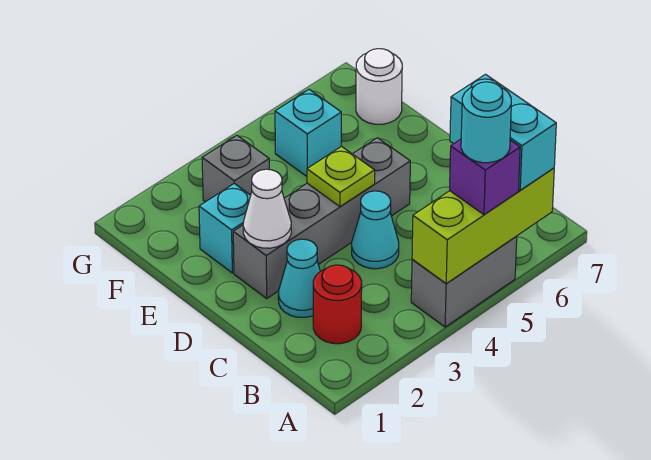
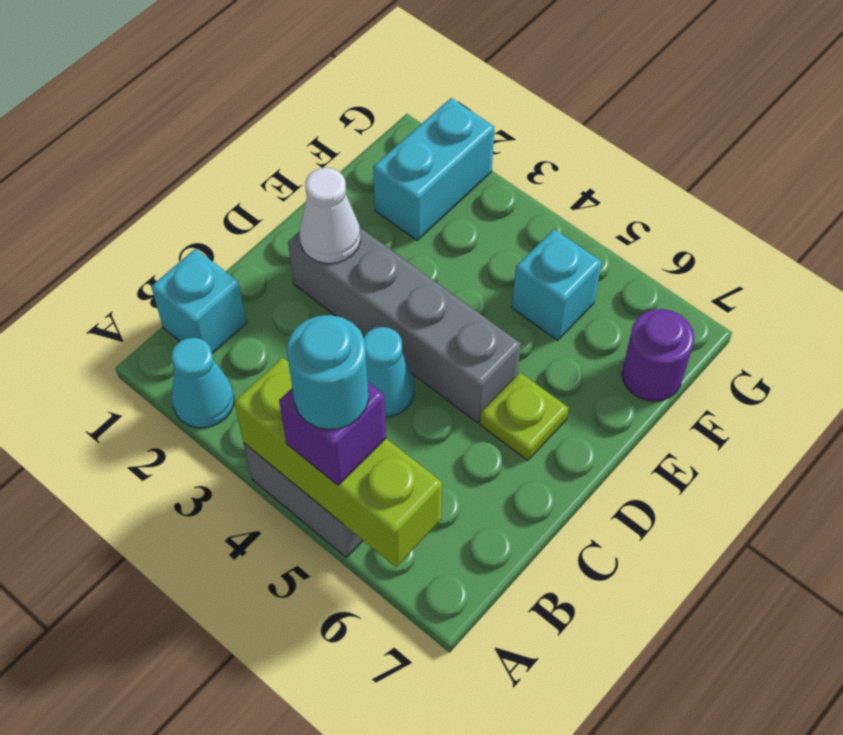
cyan brick A6:B6 level 3 -> cyan brick F2:G2 level 1
red round brick B2 level 1 -> none
cyan cone C2 level 1 -> cyan cone A2 level 1
lime plate D4 level 2 -> lime plate D6 level 1
cyan brick E2 level 1 -> cyan brick B1 level 1
grey brick F3 level 1 -> none
white round brick F7 level 1 -> purple round brick F7 level 1

